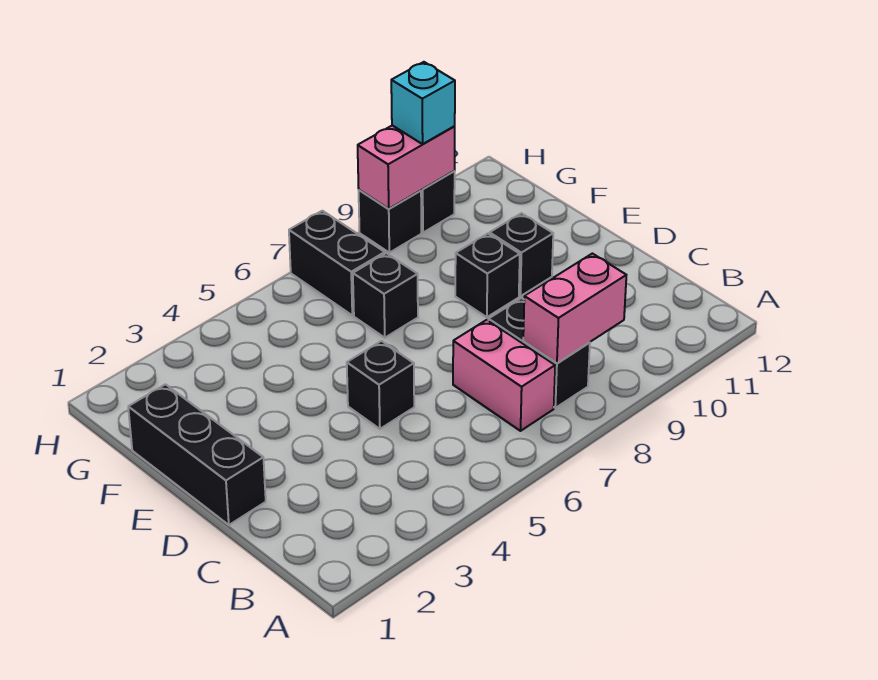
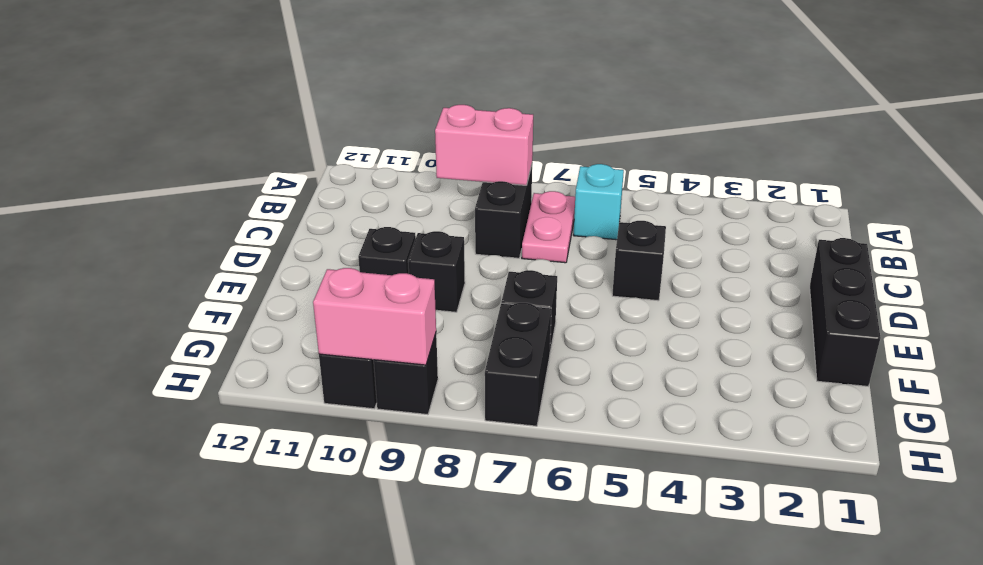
pink brick B7:C7 level 1 -> pink plate B7:C7 level 1
cyan brick H10 level 3 -> cyan brick B6 level 1

